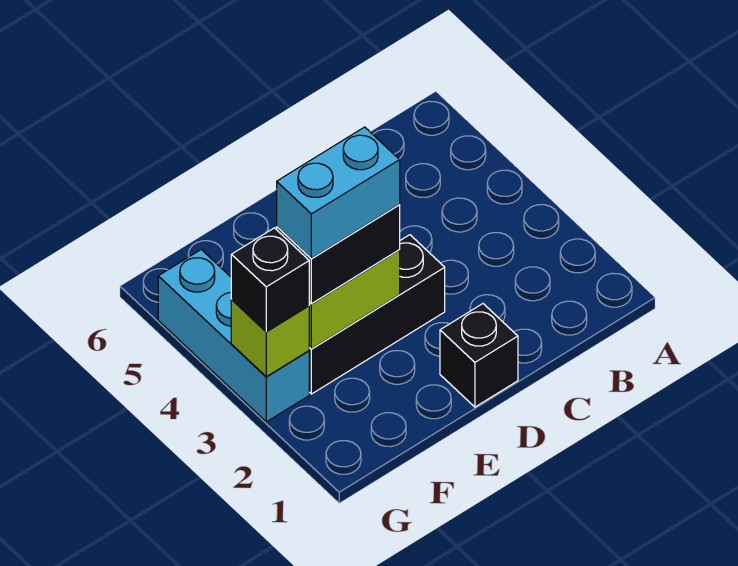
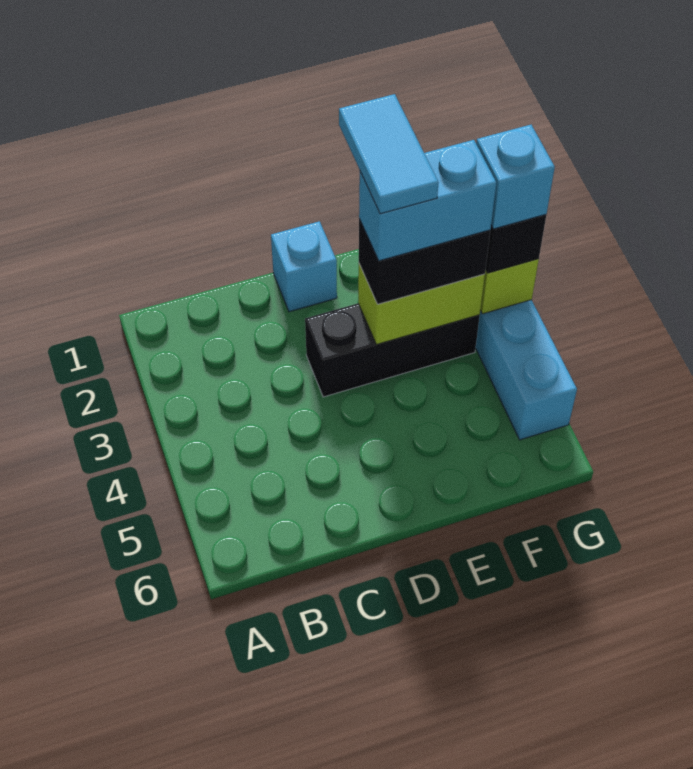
black brick D1 level 1 -> cyan brick D1 level 1
none -> cyan tile E2:E3 level 5
none -> cyan brick G3 level 4

